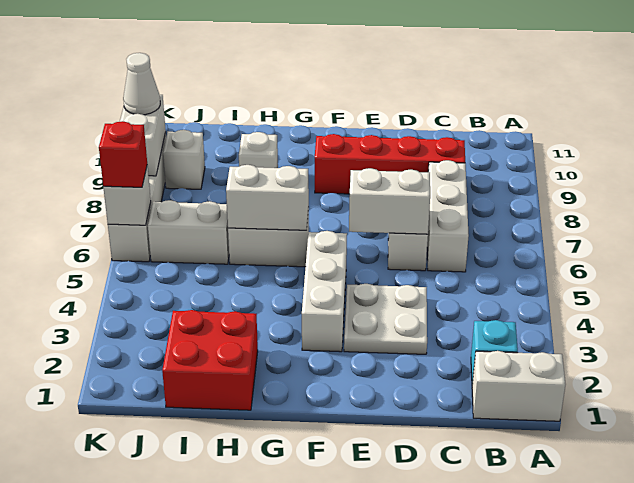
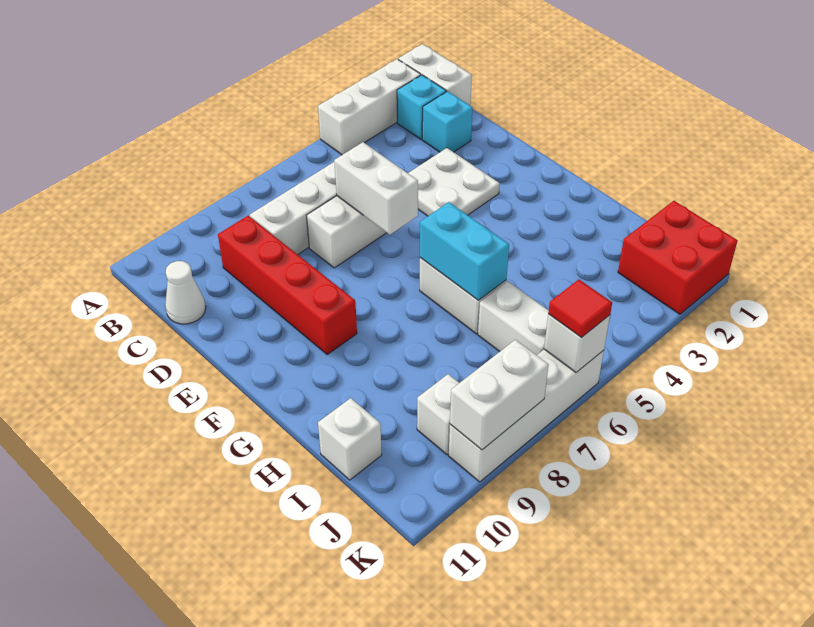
none -> cyan brick C2 level 1
white brick F3:F5 level 1 -> white brick A2:A4 level 1
white brick G6:H6 level 2 -> cyan brick G6:H6 level 2
red brick H1:I2 level 1 -> red brick J1:K2 level 1
white brick H9 level 1 -> white brick I11 level 1
red brick K6 level 3 -> red tile K6 level 3
white cone K9 level 3 -> white cone C11 level 1

